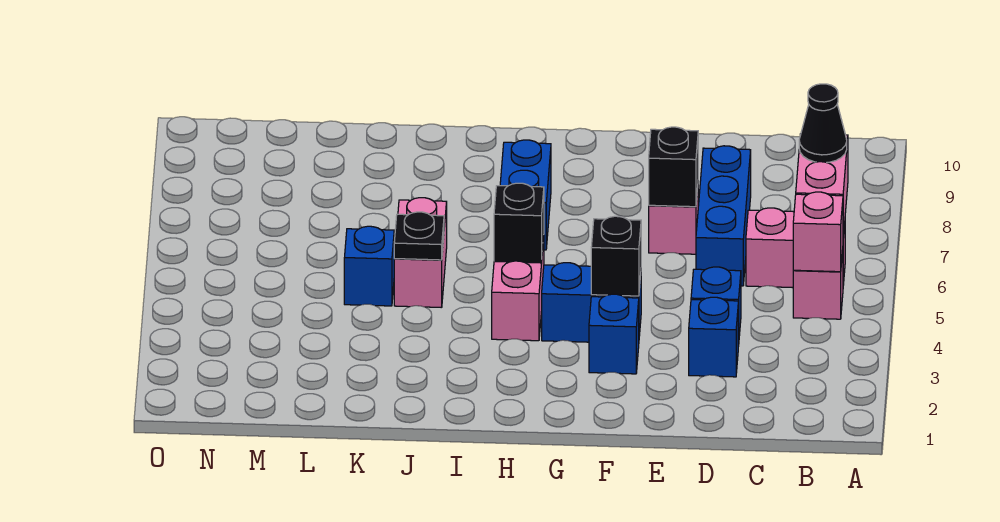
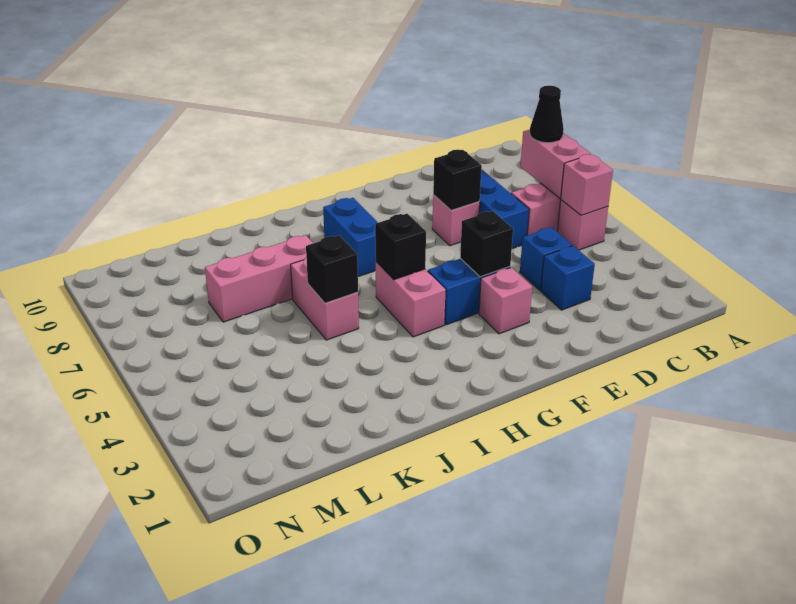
blue brick F3 level 1 -> pink brick F3 level 1
black plate J5 level 2 -> black brick J5 level 2
none -> pink brick J7:L7 level 1
blue brick K5 level 1 -> none

